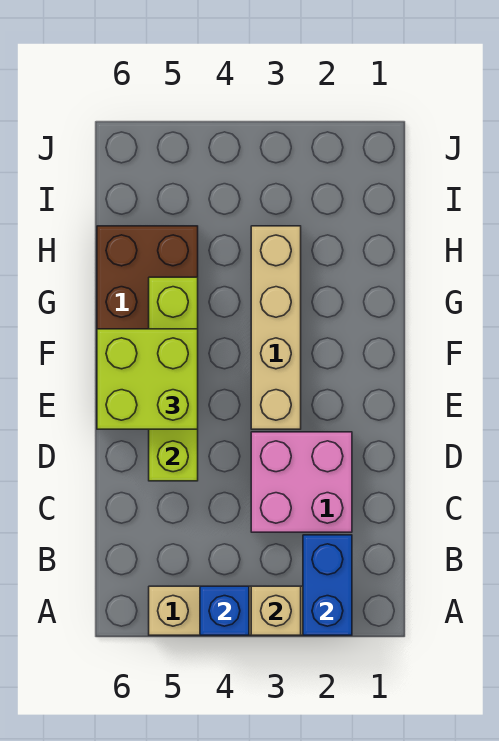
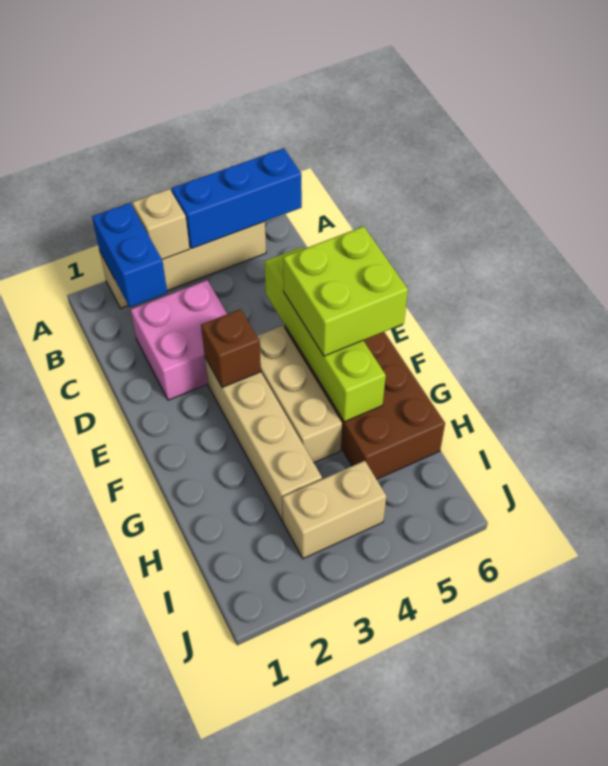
blue brick A4 level 2 -> blue brick A4:A6 level 2
none -> brown brick E3 level 2
none -> tan brick E4:G4 level 1
none -> tan brick I3:I4 level 1

